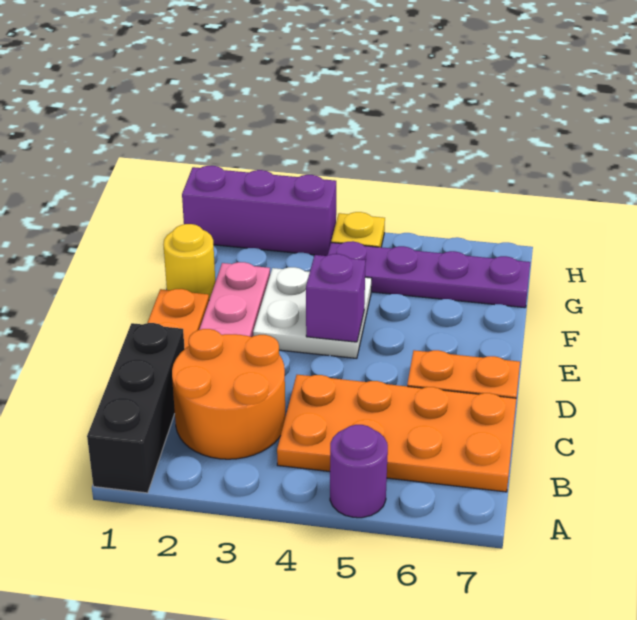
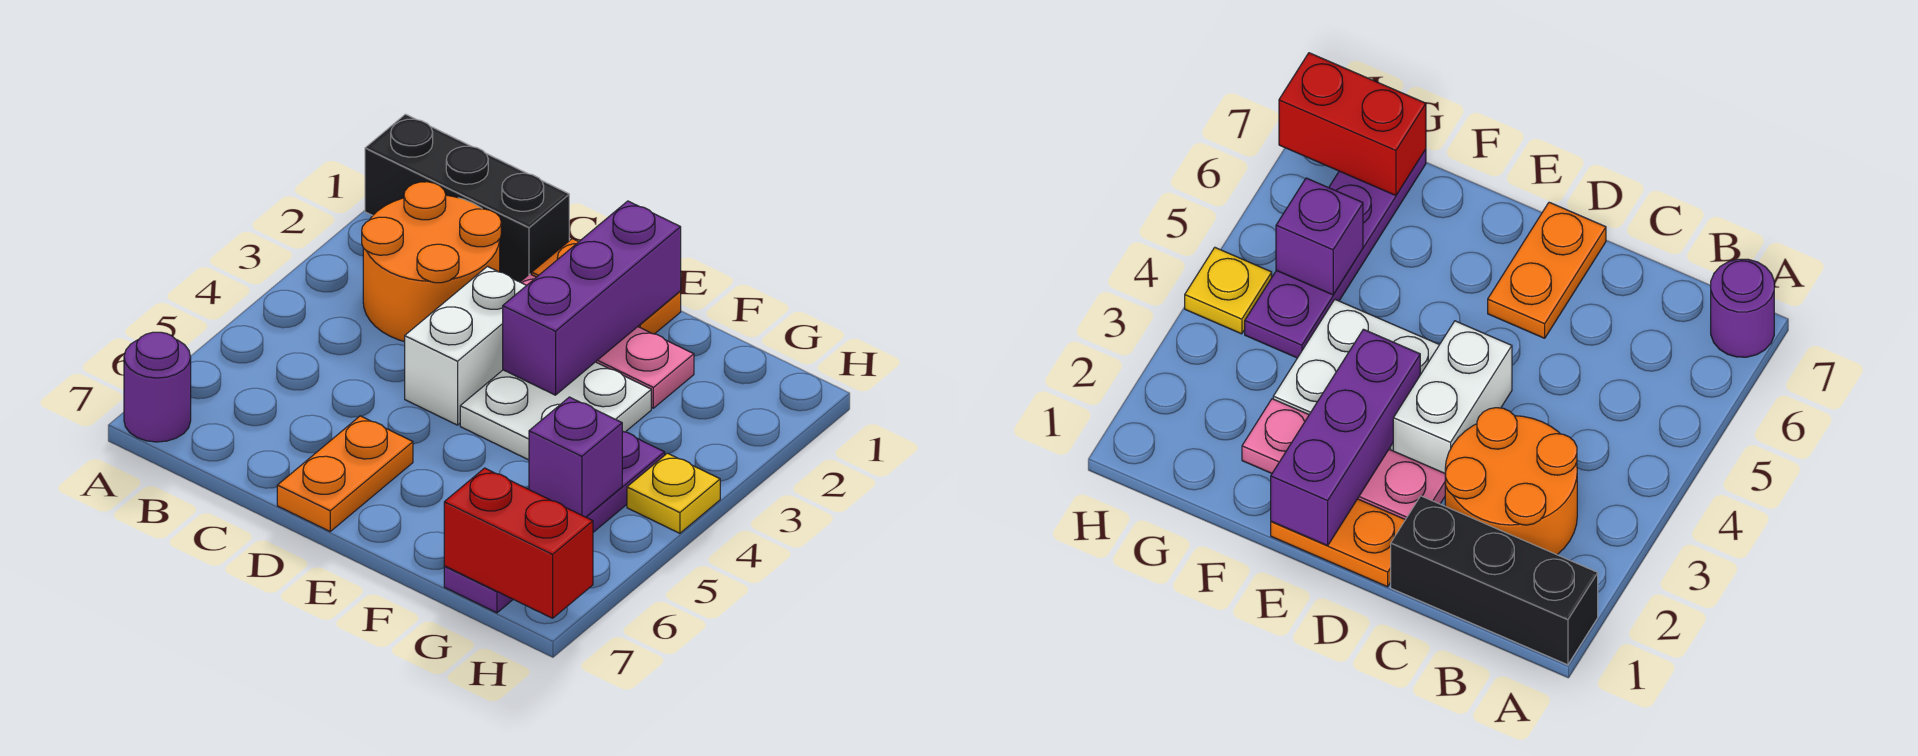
purple round brick A5 level 1 -> purple round brick A7 level 1
orange plate B4:C7 level 1 -> none
none -> white brick D3:D4 level 1
purple brick E4 level 2 -> purple brick G5 level 2
yellow round brick F1 level 1 -> none
none -> red brick G7:H7 level 2
purple brick H1:H3 level 1 -> purple brick E1:E3 level 2

